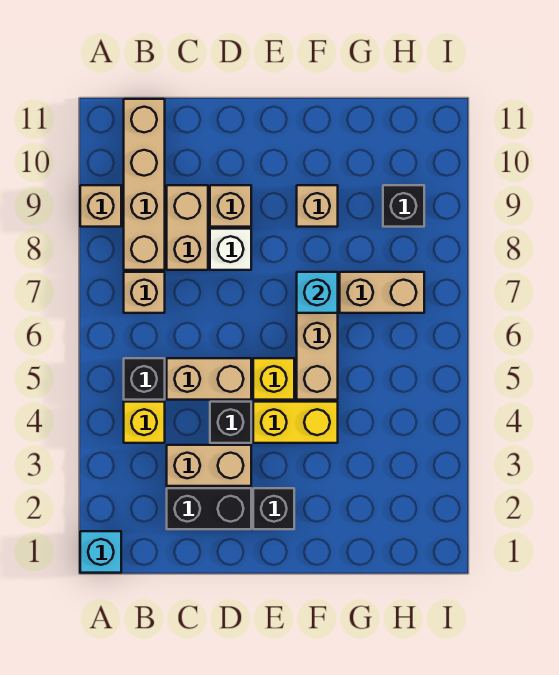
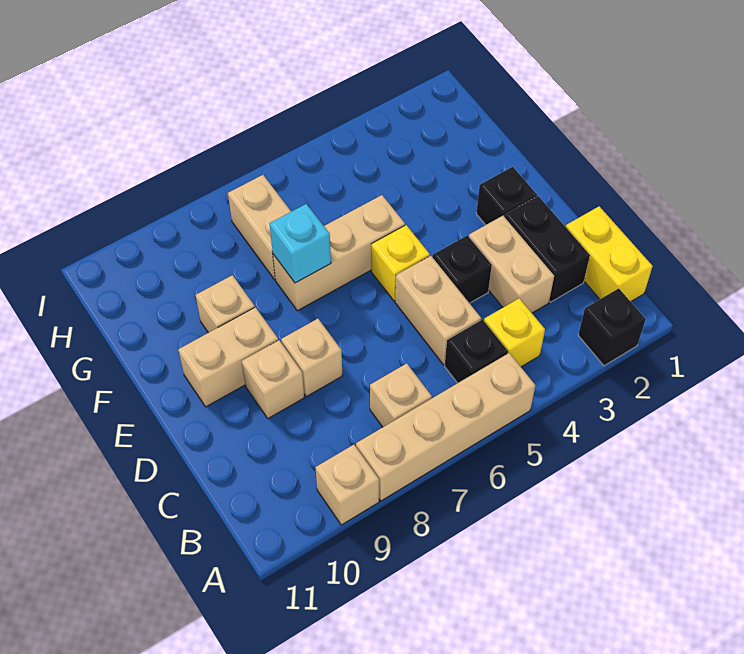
cyan brick A1 level 1 -> none
tan brick B8:B11 level 1 -> tan brick A5:A8 level 1
tan brick C8:C9 level 1 -> tan brick E9:E10 level 1
white brick D8 level 1 -> tan brick D8 level 1
yellow brick E4:F4 level 1 -> yellow brick B1:C1 level 1
black brick H9 level 1 -> black brick A2 level 1

